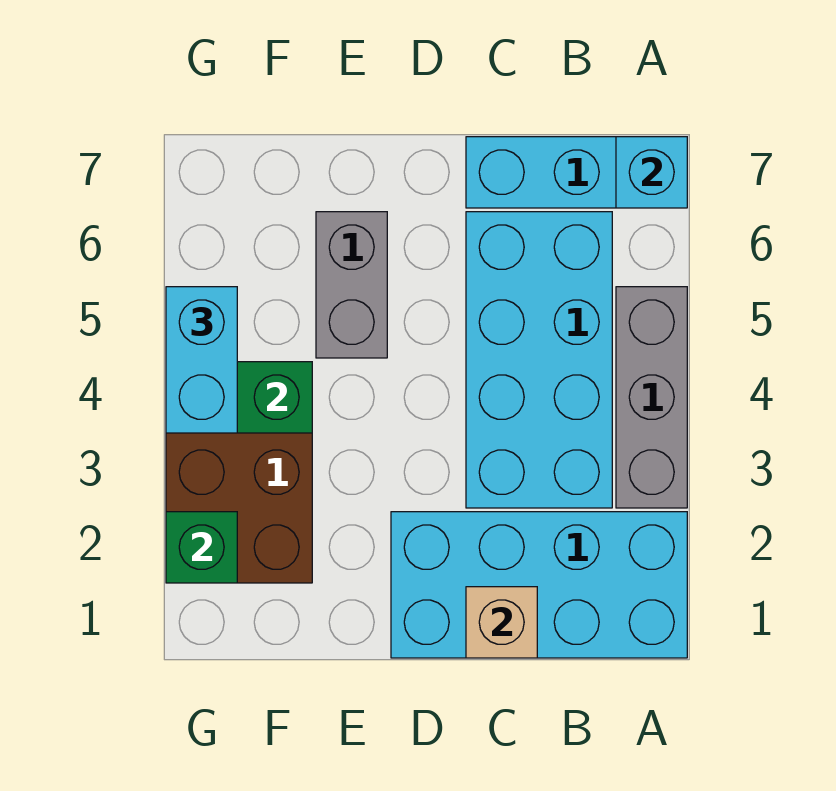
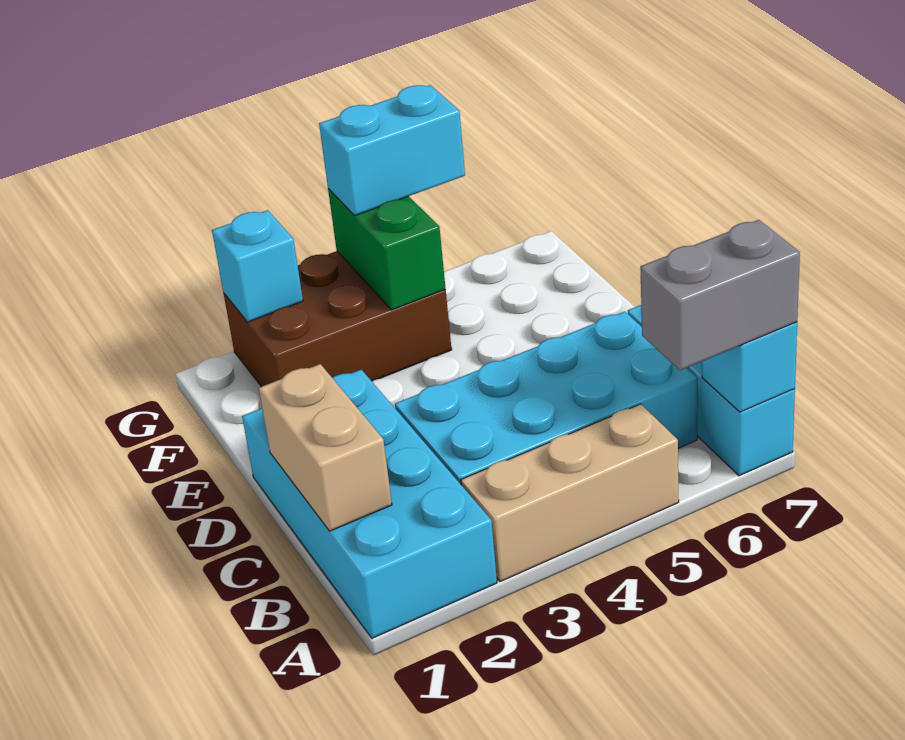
grey brick A3:A5 level 1 -> tan brick A3:A5 level 1
tan brick C1 level 2 -> tan brick B1:C1 level 2
grey brick E5:E6 level 1 -> grey brick A6:A7 level 3
green brick G2 level 2 -> cyan brick G2 level 2

